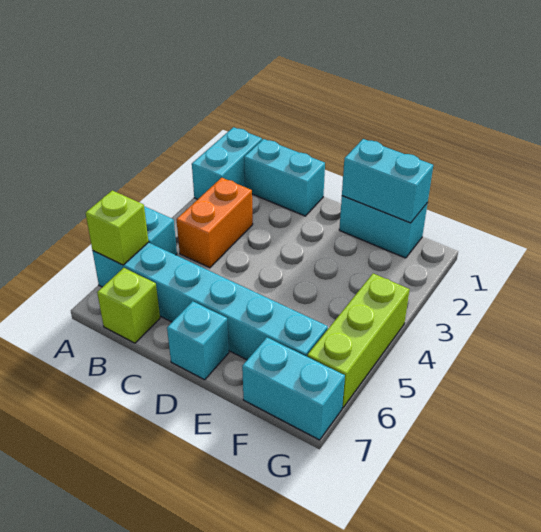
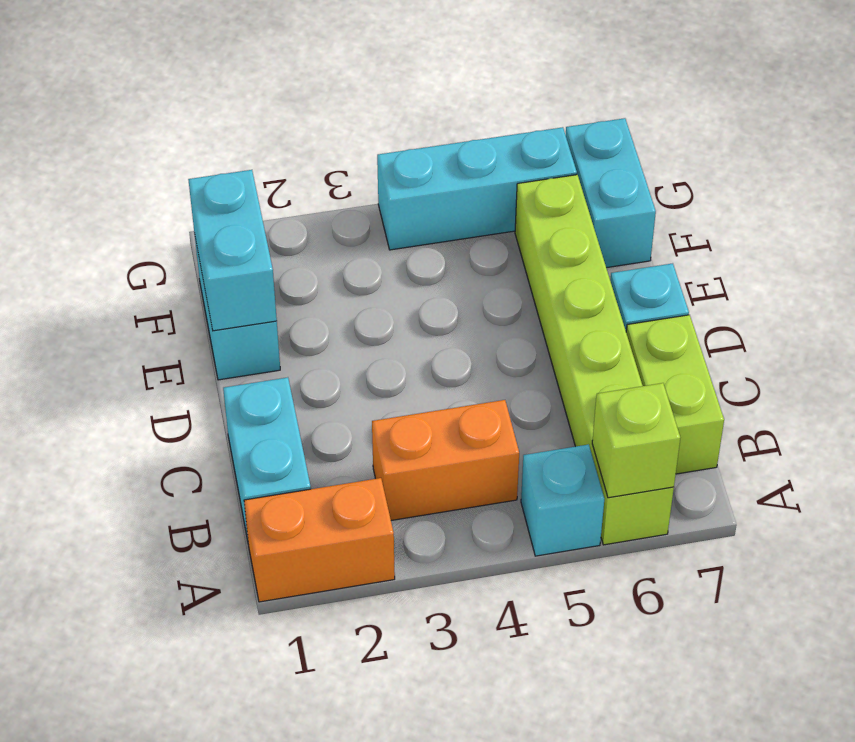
cyan brick A1:A2 level 1 -> orange brick A1:A2 level 1
cyan brick A6:F6 level 1 -> lime brick A6:F6 level 1
lime brick B7 level 1 -> lime brick B7:C7 level 1
lime brick G4:G6 level 1 -> cyan brick G4:G6 level 1

